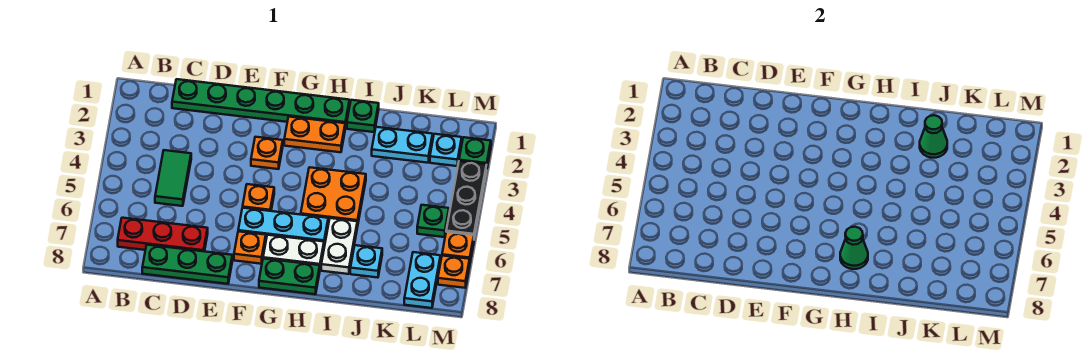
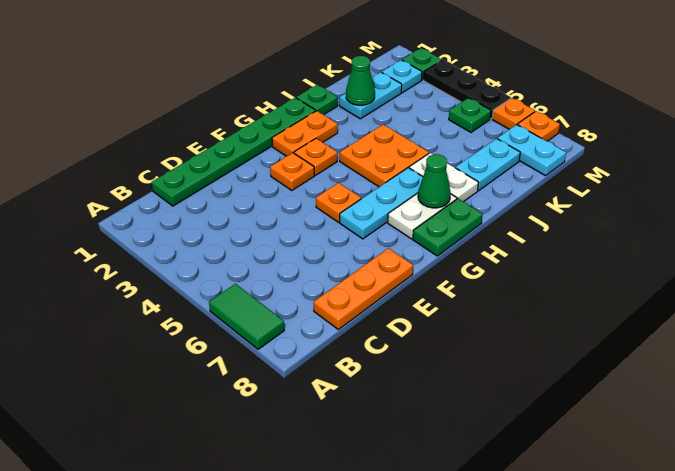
red plate B7:D7 level 1 -> none
green tile C4:C5 level 1 -> green tile A6:A7 level 1
green plate C8:E8 level 1 -> orange plate C8:E8 level 1
orange plate F7 level 1 -> orange plate G3 level 1
cyan plate J7 level 1 -> cyan plate J7:K7 level 1

